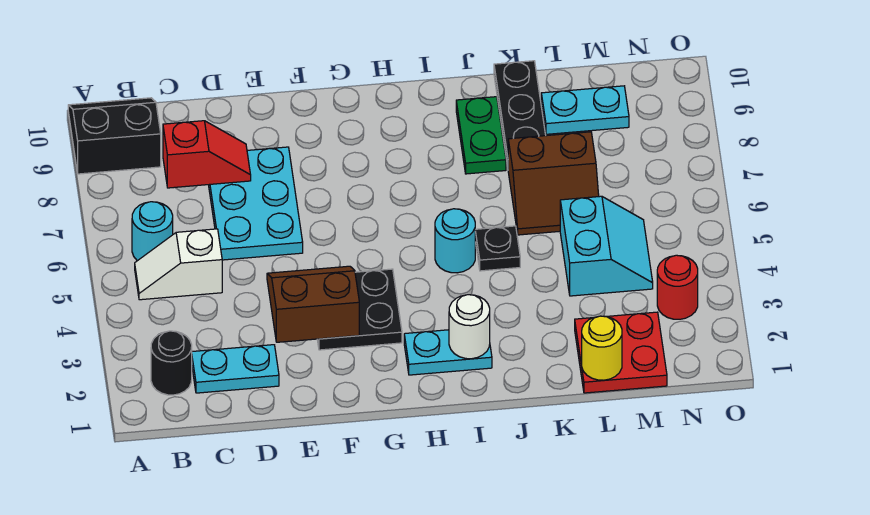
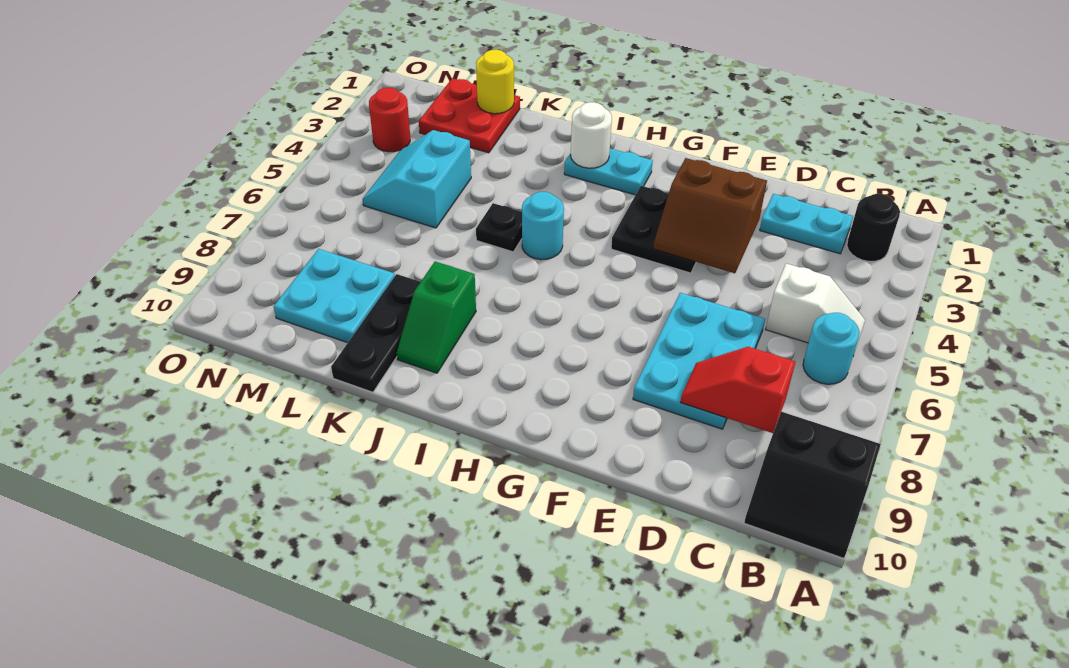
green plate J8:J9 level 1 -> green slope J8:J9 level 1 top 8
brown slope K6:L7 level 1 top 7 -> none
cyan plate L9:M9 level 1 -> cyan plate L8:M9 level 1

